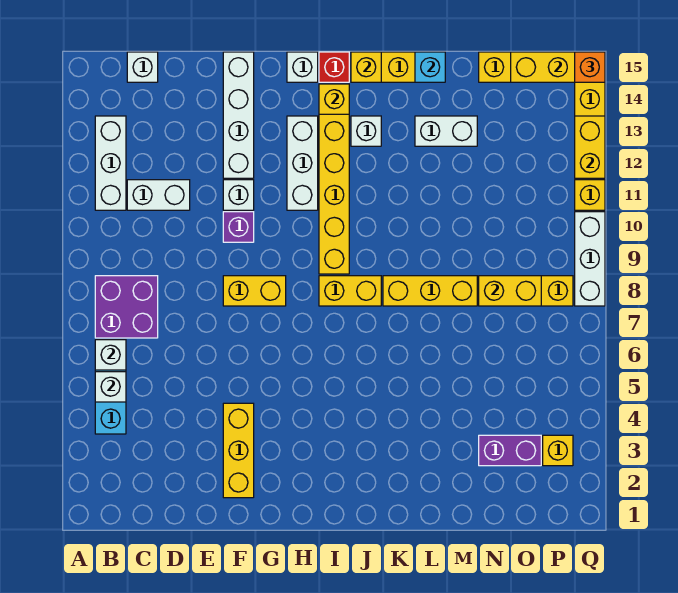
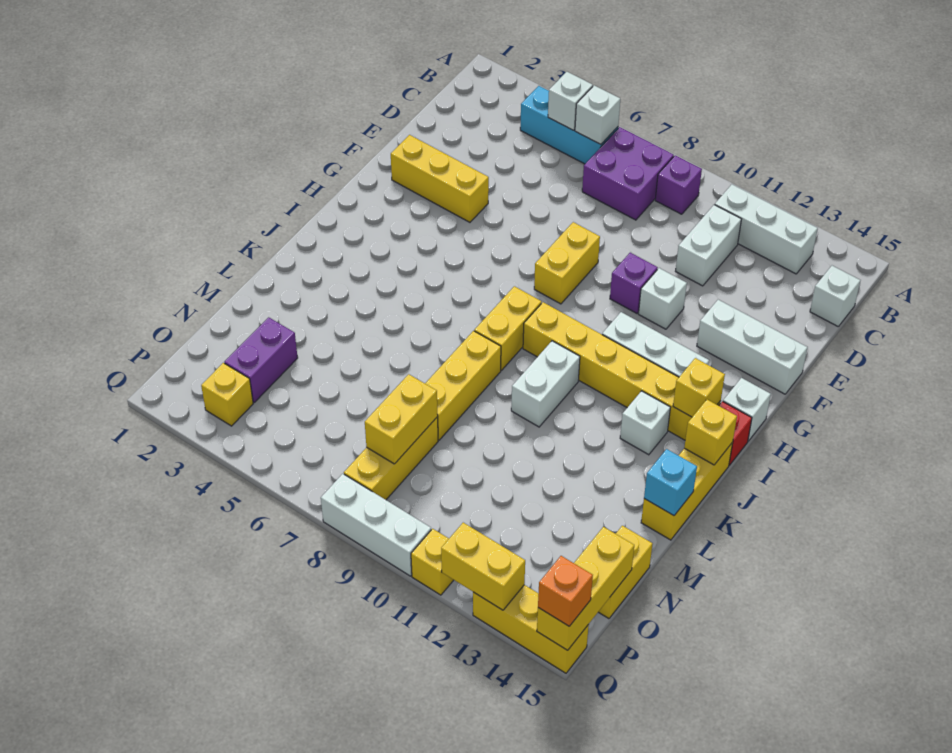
none -> purple brick B9 level 1
white brick F12:F15 level 1 -> white brick F13:F15 level 1
white brick L13:M13 level 1 -> white brick J10:K10 level 1

